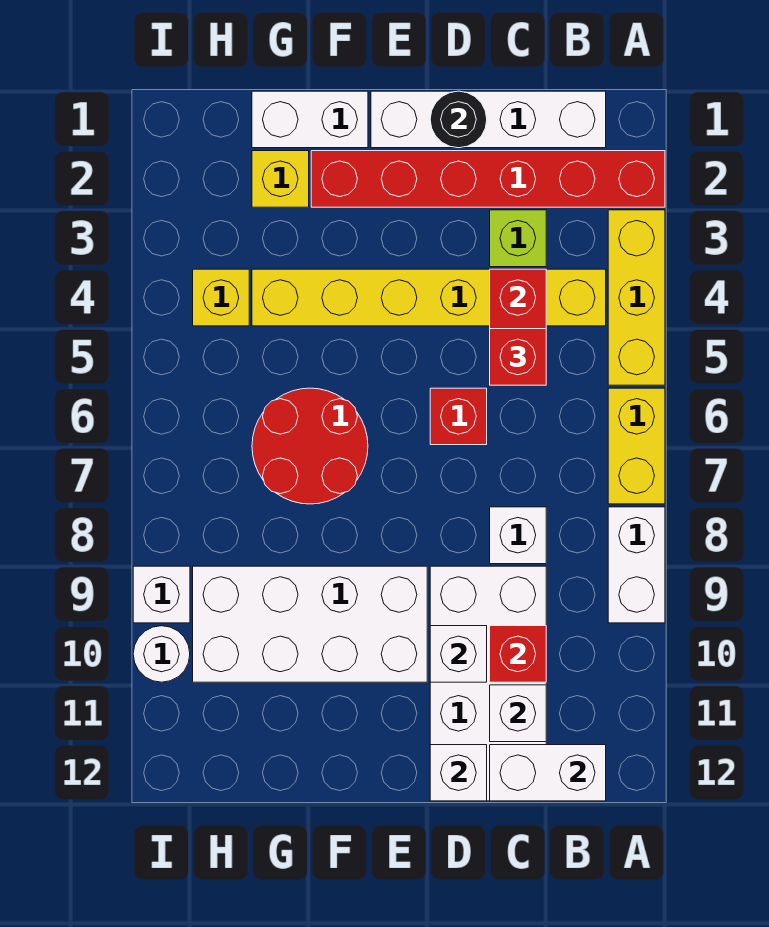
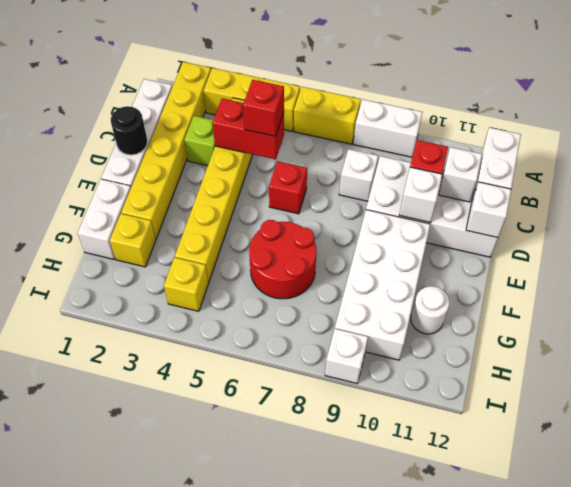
red brick A2:F2 level 1 -> yellow brick A2:F2 level 1
white round brick I10 level 1 -> white round brick G11 level 1

